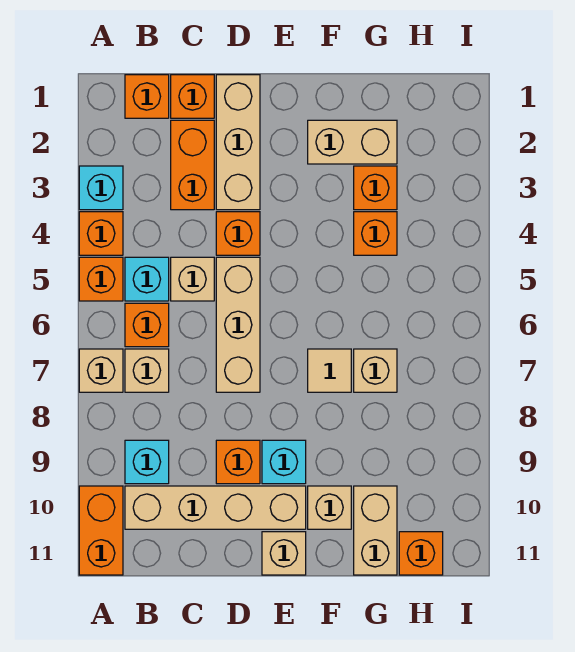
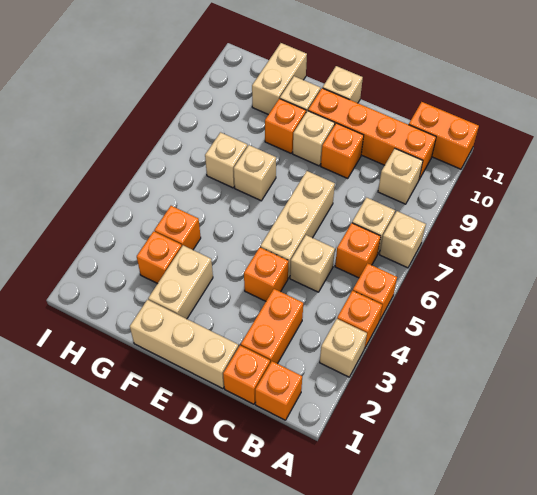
cyan brick A3 level 1 -> tan brick A3 level 1
orange brick A10:A11 level 1 -> orange brick A11:B11 level 1
cyan brick B5 level 1 -> none
cyan brick B9 level 1 -> tan brick B9 level 1
tan brick B10:E10 level 1 -> orange brick B10:E10 level 1
tan brick D1:D3 level 1 -> tan brick D1:F1 level 1
cyan brick E9 level 1 -> tan brick E9 level 1
tan brick F2:G2 level 1 -> tan brick F2:F3 level 1
tan tile F7 level 1 -> tan brick F7 level 1
orange brick H11 level 1 -> orange brick F9 level 1

